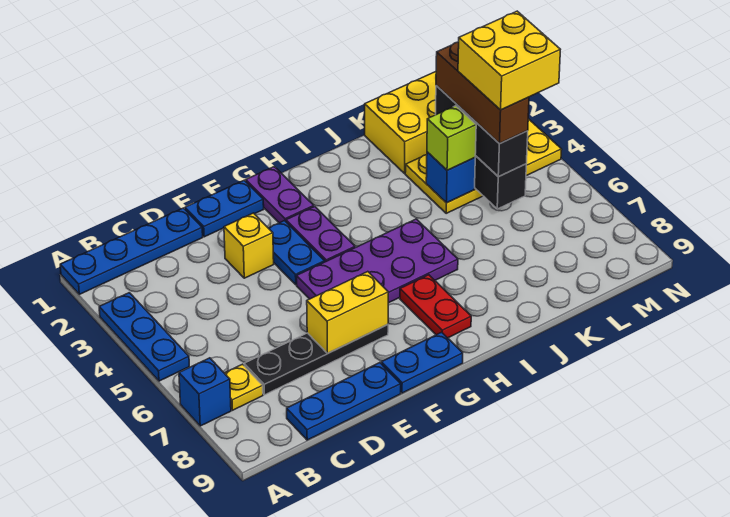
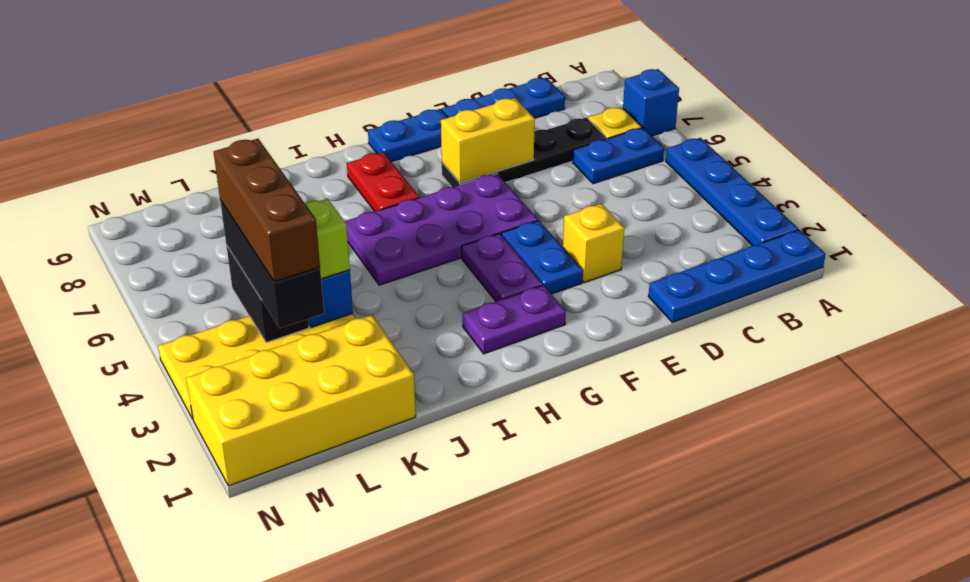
blue plate A3:A5 level 1 -> blue plate A2:A5 level 1
blue plate E1:F1 level 1 -> blue plate B6:C6 level 1
purple plate G1:G2 level 1 -> purple plate G2:H2 level 1
yellow brick L4:M5 level 5 -> none

